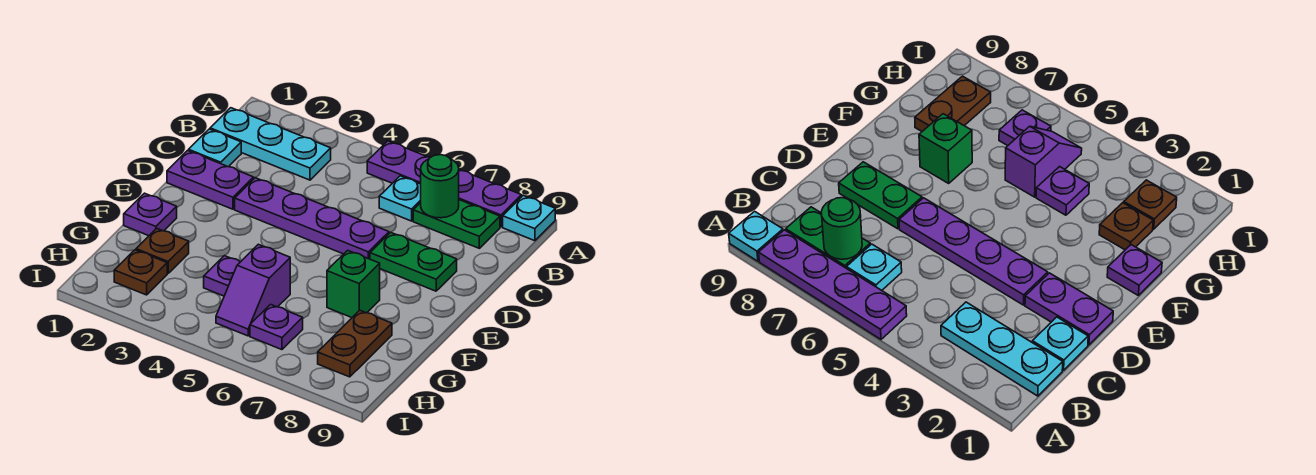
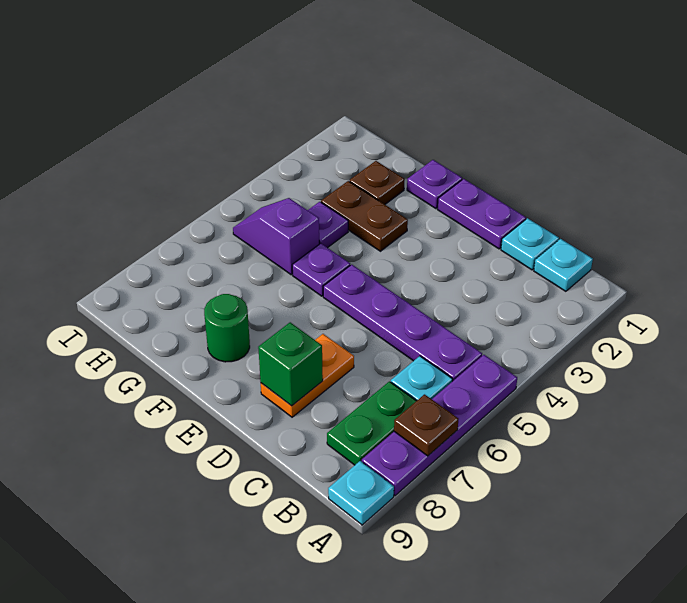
cyan plate B1:B3 level 1 -> cyan plate B1 level 1
green round brick B7 level 2 -> green round brick F8 level 1
purple plate D1:D2 level 1 -> purple plate D1:E1 level 1
purple plate D3:D6 level 1 -> purple plate B5:E5 level 1
green plate D7:D8 level 1 -> orange plate D7:D8 level 1
green brick F7 level 1 -> green brick D8 level 2
brown plate G8:H8 level 1 -> brown plate F3:G3 level 1
brown plate H2 level 1 -> brown plate A7 level 2
purple plate H6 level 1 -> purple plate F5 level 1

